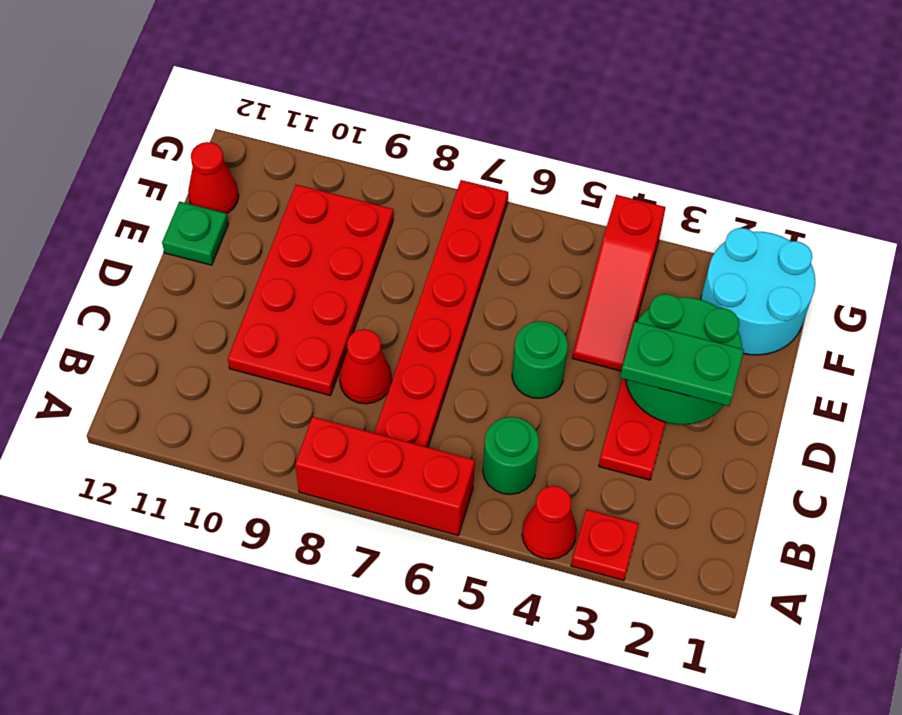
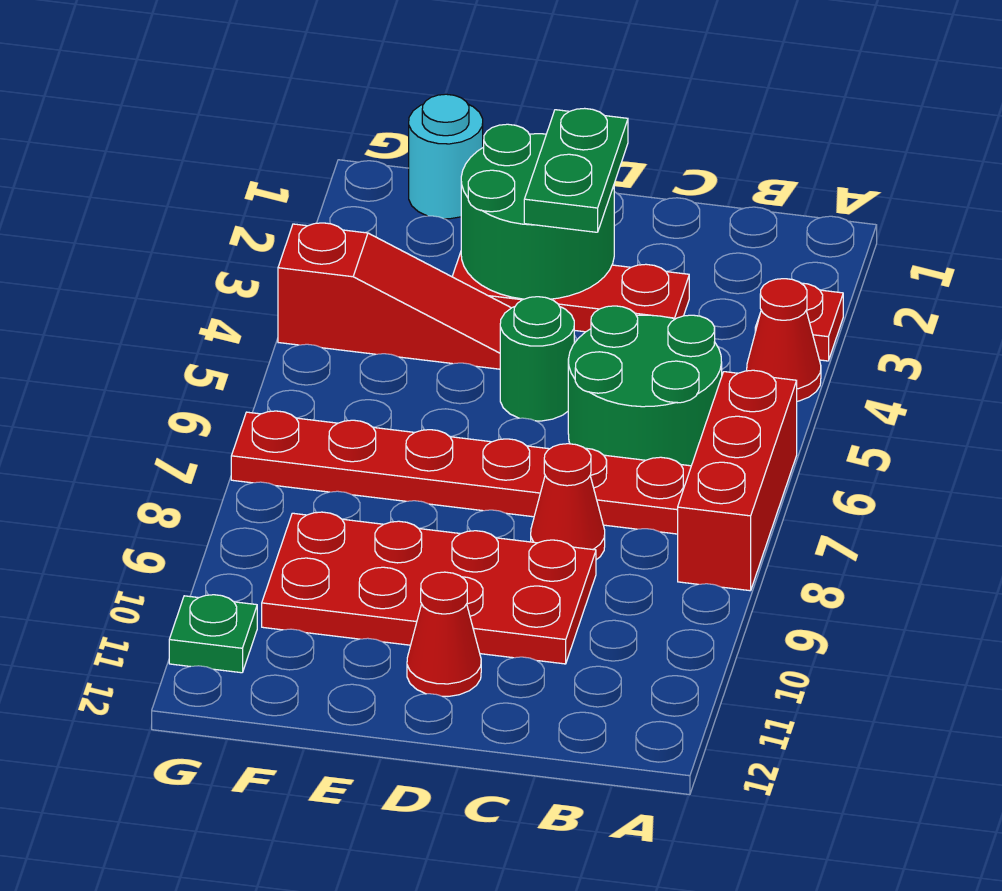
green round brick B5 level 1 -> green round brick B5:C6 level 1
green plate E12 level 1 -> green plate G11 level 1
cyan round brick F1:G2 level 1 -> cyan round brick F1 level 1
red cone F12 level 1 -> red cone D11 level 1

